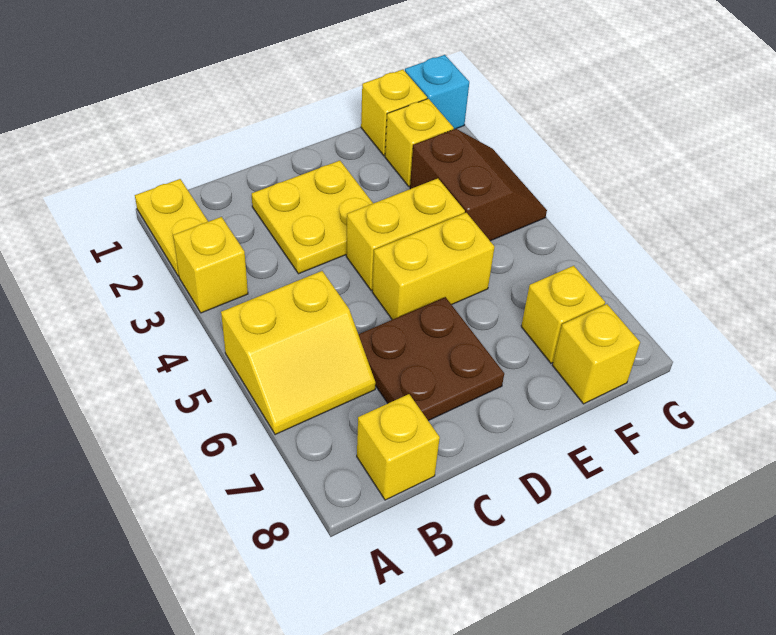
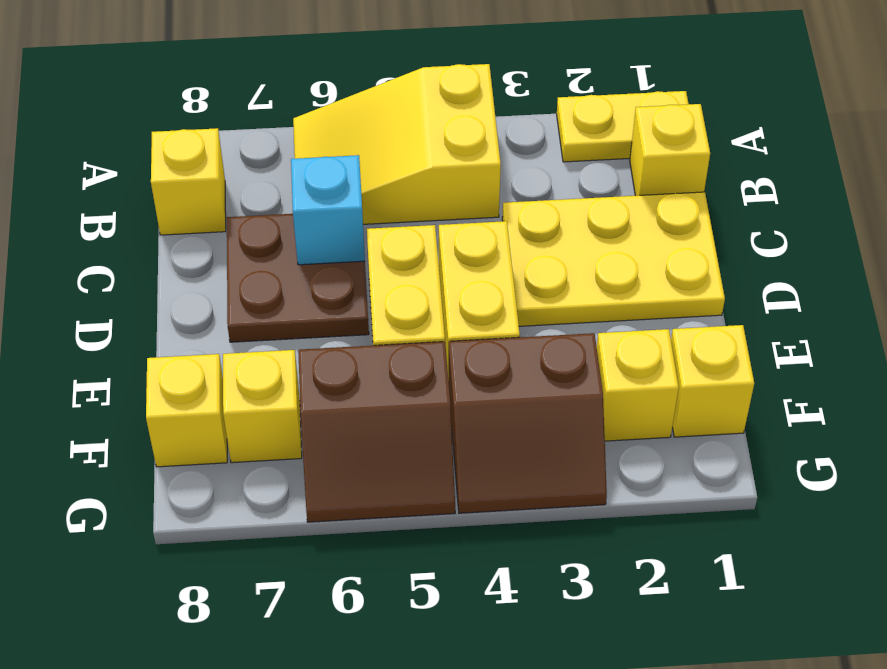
yellow brick A3 level 1 -> yellow brick B1 level 1
yellow slope A5:B6 level 1 top 5 -> yellow slope A4:B6 level 1 top 4
yellow plate C2:D3 level 1 -> yellow plate C1:D3 level 1
none -> brown slope F5:G6 level 1 top F
cyan brick G1 level 1 -> cyan brick C6 level 2

